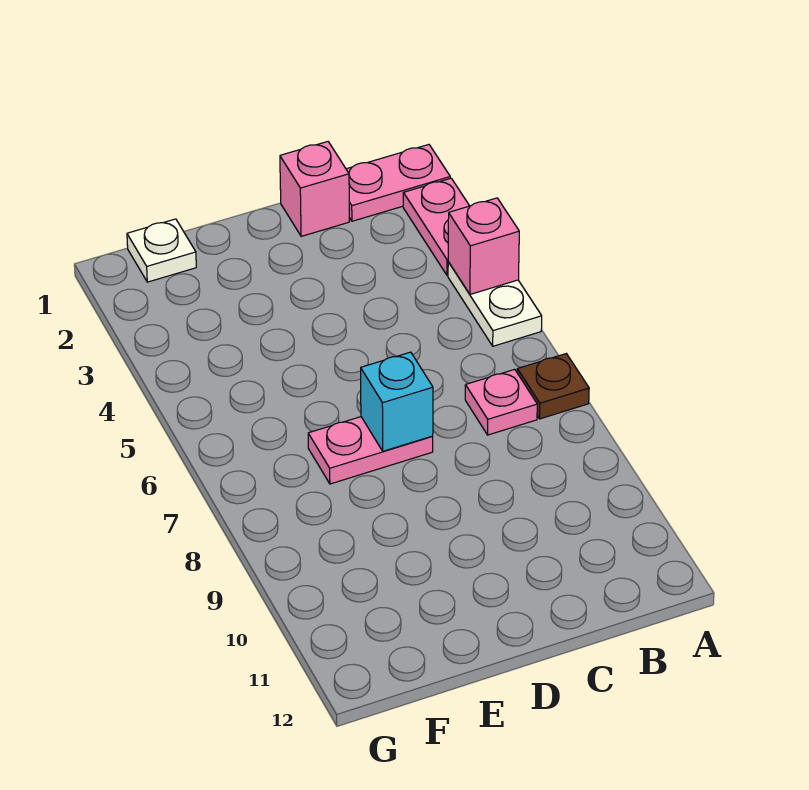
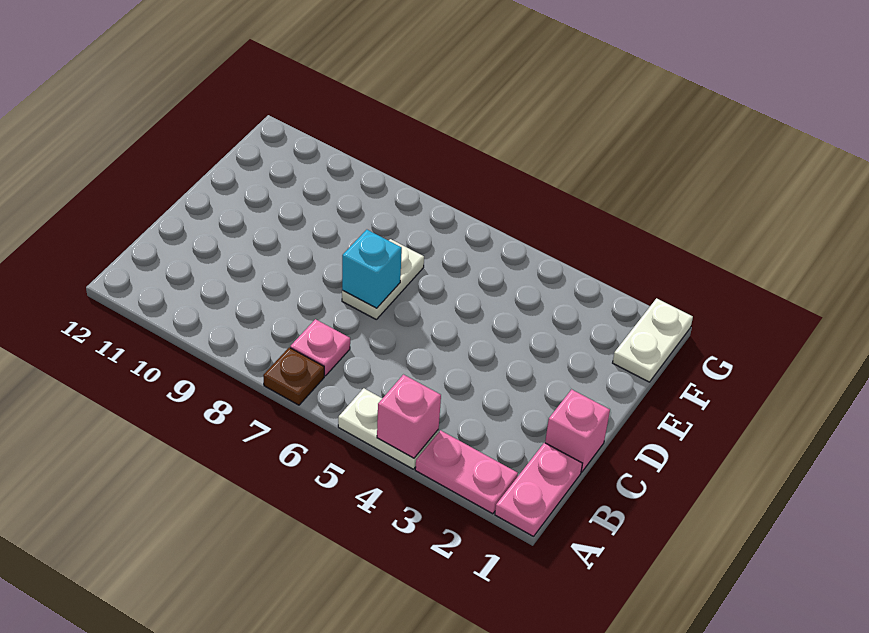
pink plate D7:E7 level 1 -> white plate D7:E7 level 1
white plate F1 level 1 -> white plate F1:G1 level 1

